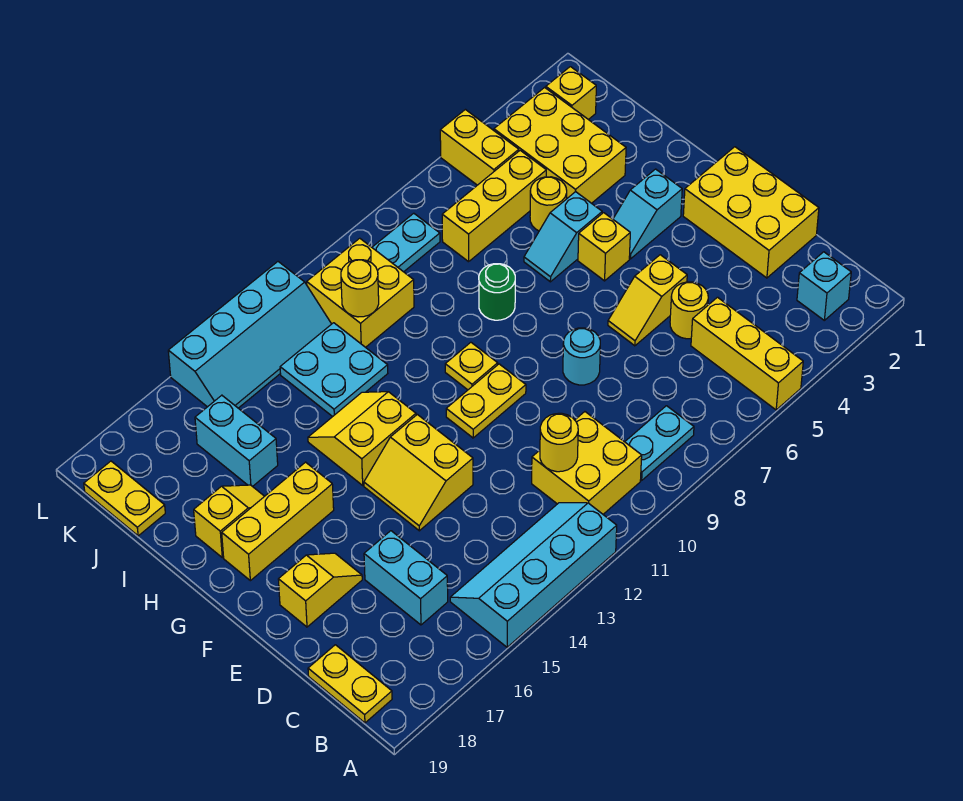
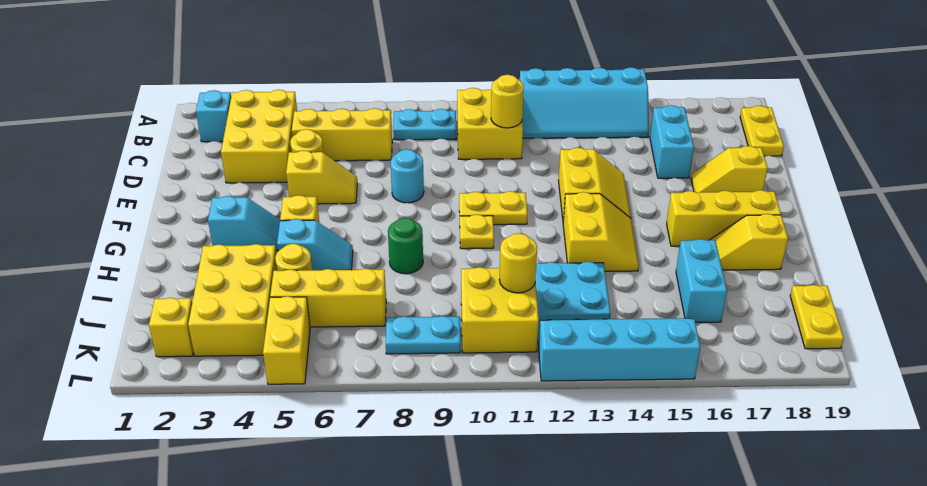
yellow brick A5:C5 level 1 -> yellow brick C5:C7 level 1
yellow brick D1:F2 level 1 -> yellow brick B3:D4 level 1
yellow slope G13:H14 level 1 top G -> yellow slope G13:H14 level 1 top 13

